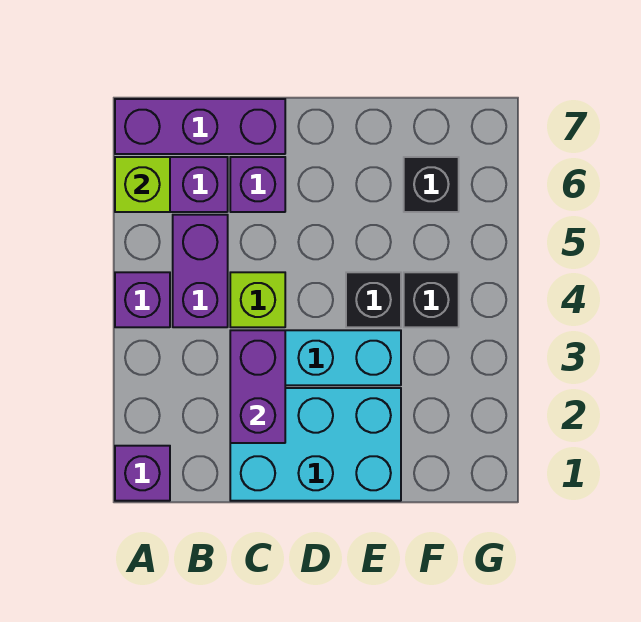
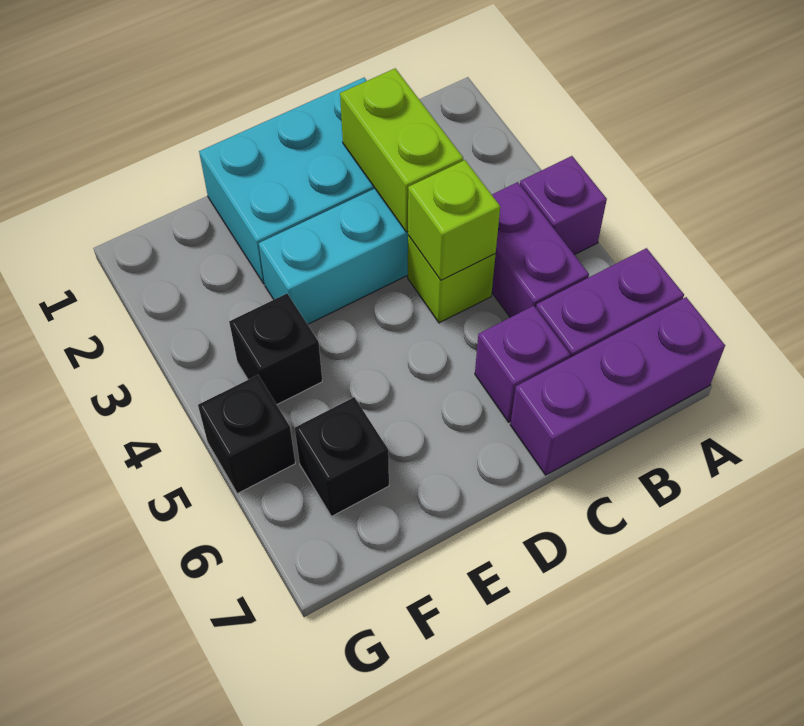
purple brick A1 level 1 -> none
lime brick A6 level 2 -> lime brick C4 level 2
purple brick C2:C3 level 2 -> lime brick C2:C3 level 2
black brick E4 level 1 -> black brick G5 level 1

